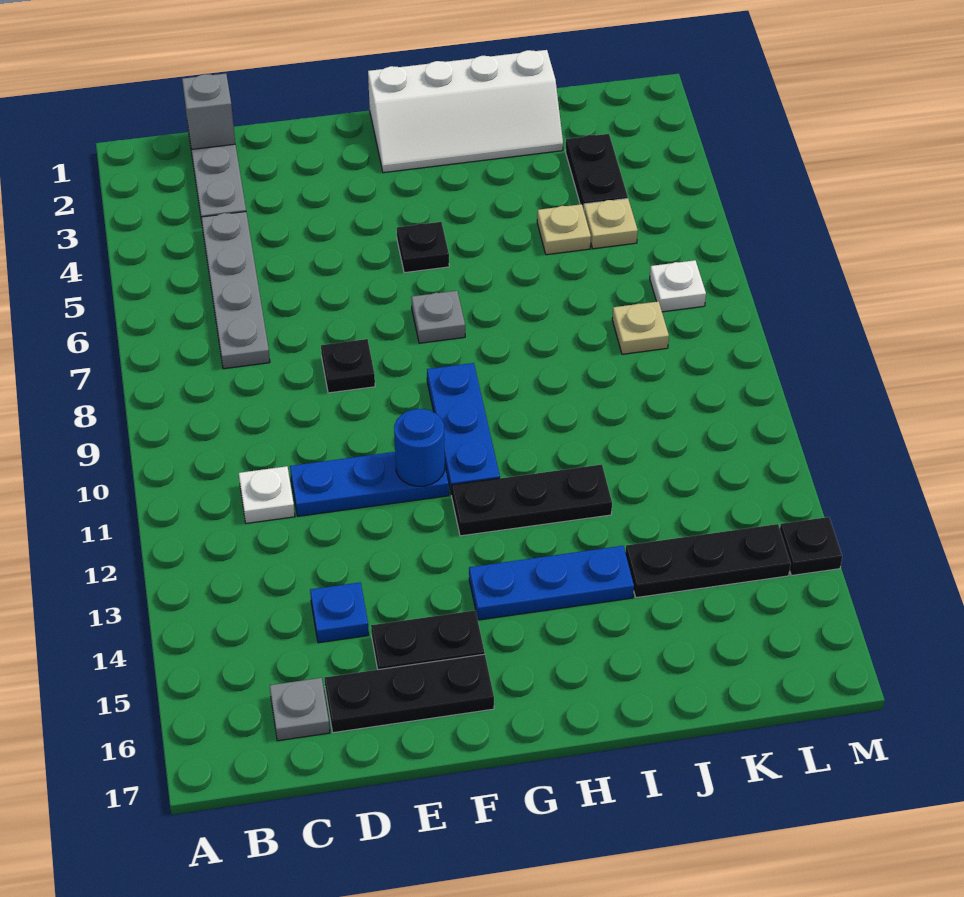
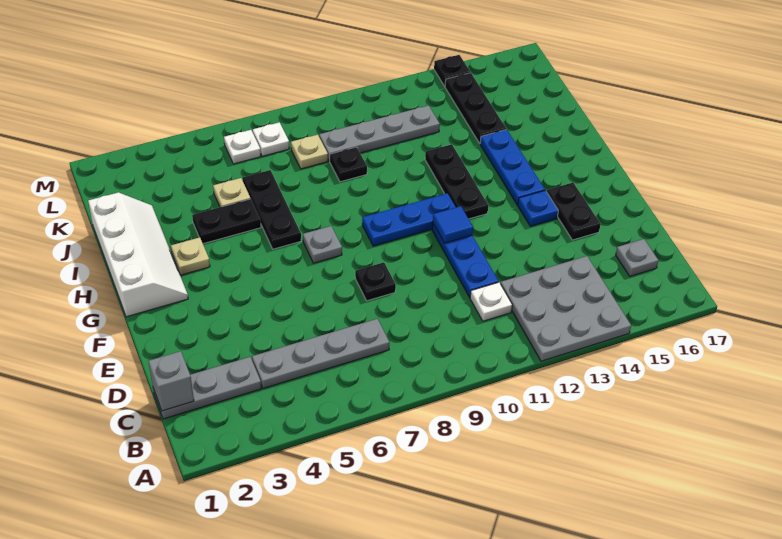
none -> grey plate A12:C14 level 1
blue plate D14 level 1 -> blue plate F14 level 1
black plate D16:F16 level 1 -> black plate H6:J6 level 1
blue round brick F11 level 2 -> blue tile F11 level 2
black plate G5 level 1 -> black plate J9 level 1
black plate K3:K4 level 1 -> black plate I4:I5 level 1
tan plate K5 level 1 -> tan plate H3 level 1
none -> grey plate K9:K12 level 1
none -> white plate L6 level 1

